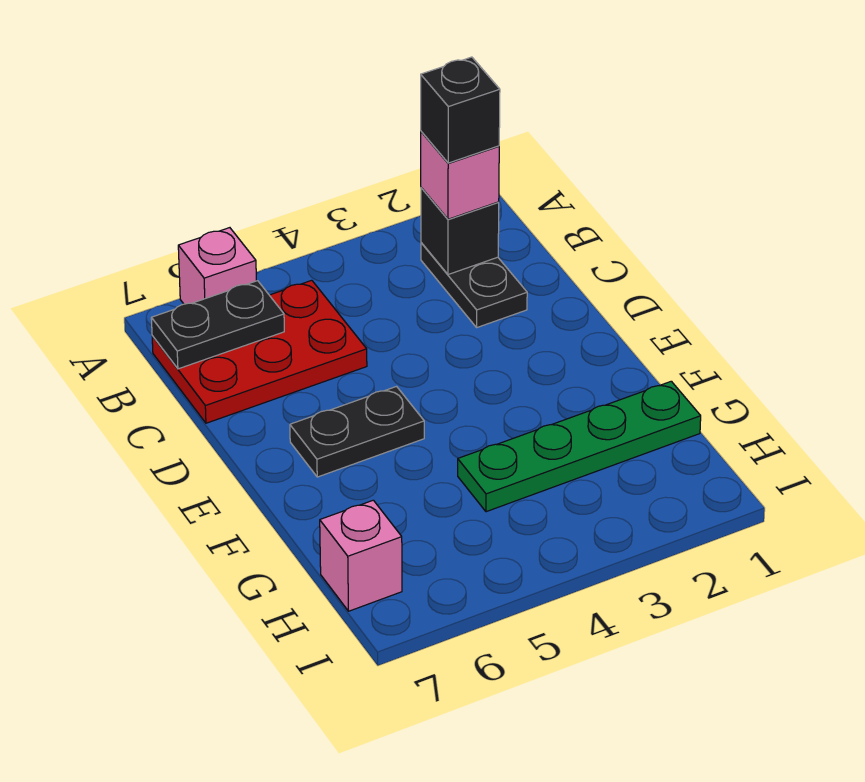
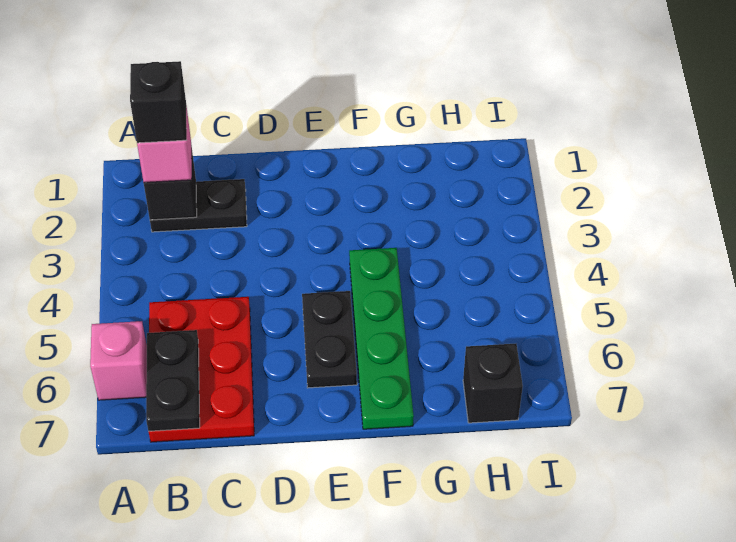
green plate G1:G4 level 1 -> green plate F4:F7 level 1
pink brick H7 level 1 -> black brick H7 level 1

